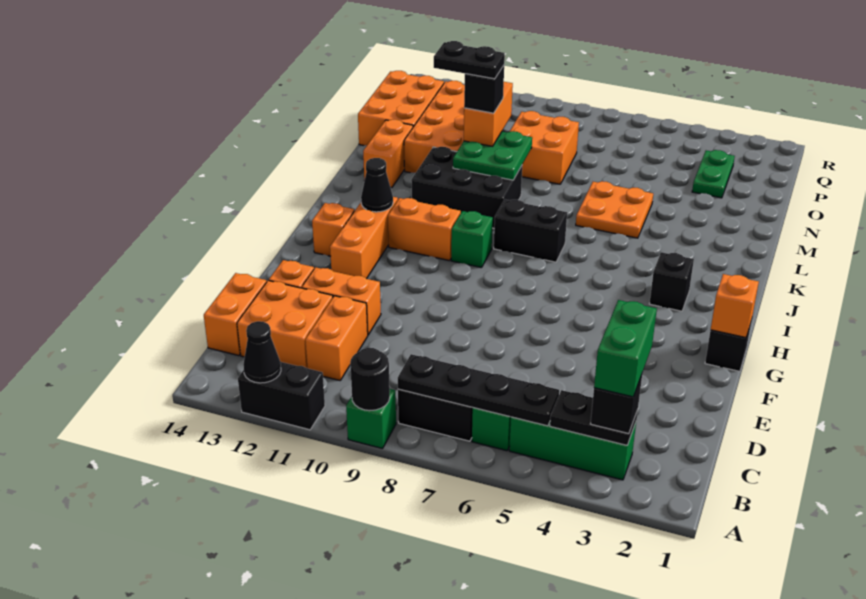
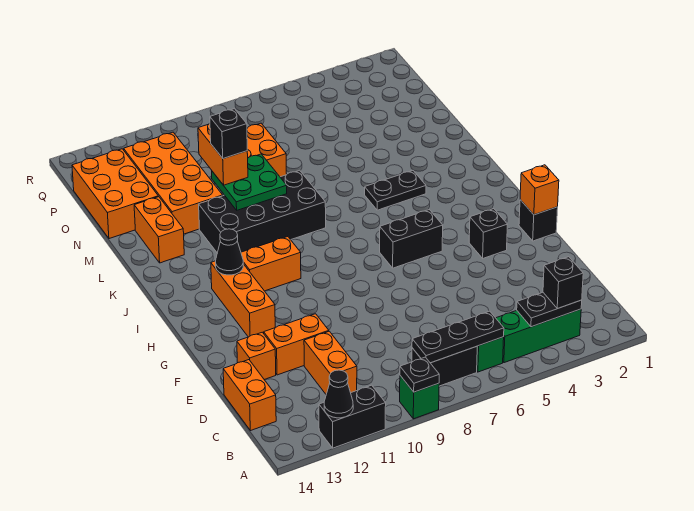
black round brick A9 level 2 -> black plate A9 level 2
green brick B3:C3 level 4 -> none
black plate B5:B8 level 2 -> black plate B6:B8 level 2
orange brick C12:D13 level 1 -> none
orange brick H13 level 1 -> none
black brick I3 level 1 -> black brick G3 level 1
green brick I9 level 1 -> none
black brick J7:J8 level 1 -> black brick H5:H6 level 1
black brick K9:L11 level 1 -> black brick K8:L11 level 1
orange plate L5:M6 level 1 -> none
black plate M10:M11 level 5 -> black plate K4:K5 level 1
green plate O3:P3 level 1 -> none

